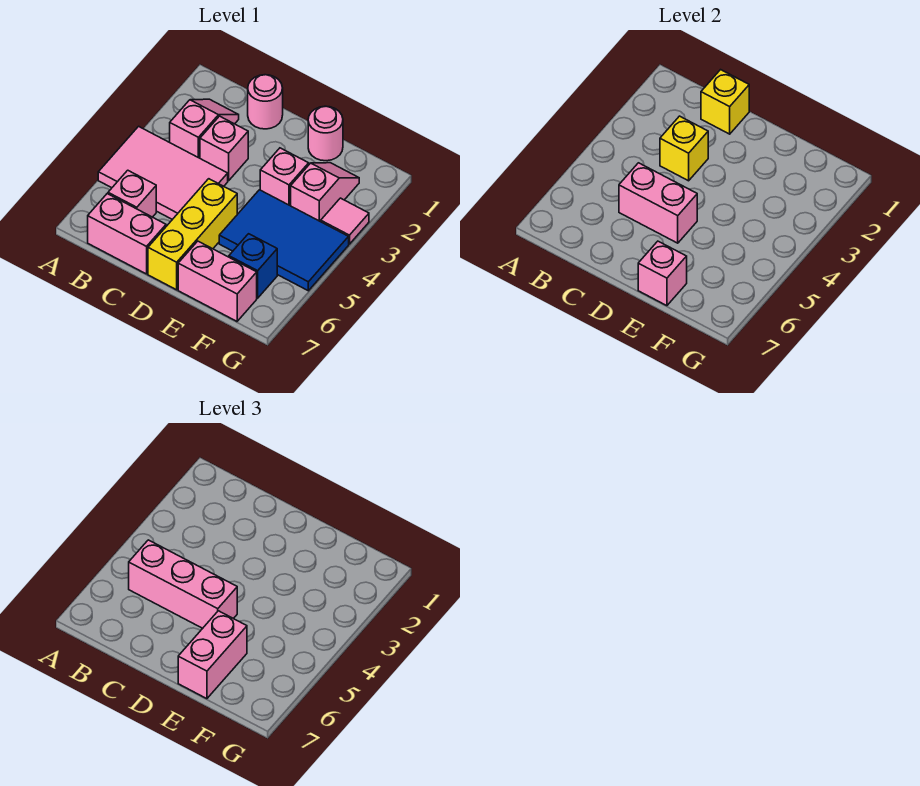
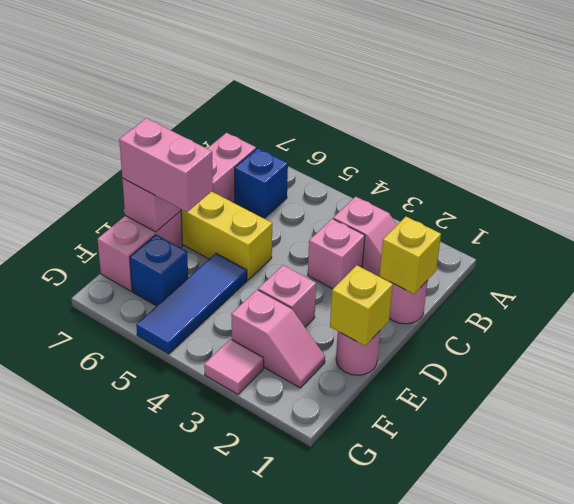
pink tile A4:C5 level 1 -> none
pink brick B5:D5 level 3 -> none
pink brick B6 level 1 -> blue brick B6 level 1
yellow brick C3 level 2 -> yellow brick E1 level 2
pink brick C5:D5 level 2 -> none
blue tile E4:G5 level 1 -> blue tile E5:G5 level 1

